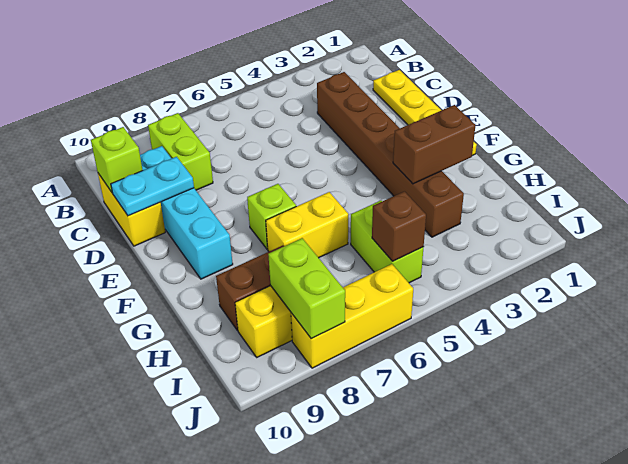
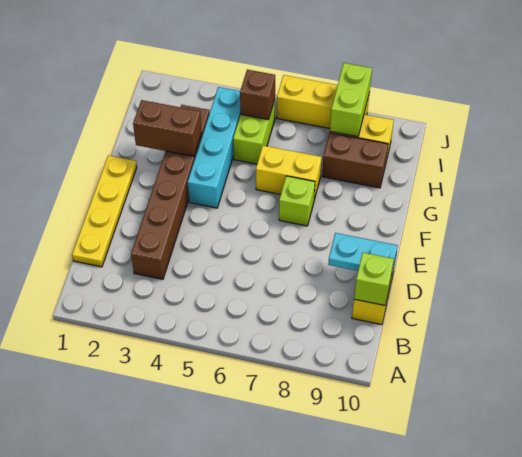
lime brick B8:C8 level 1 -> none
cyan brick C9:F9 level 1 -> cyan brick F4:I4 level 1

